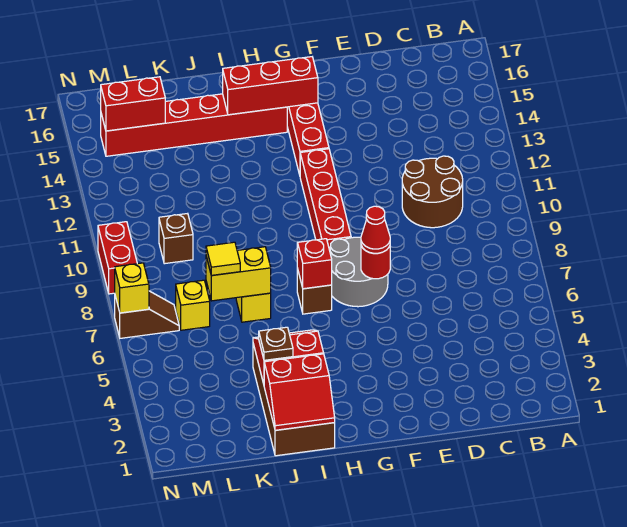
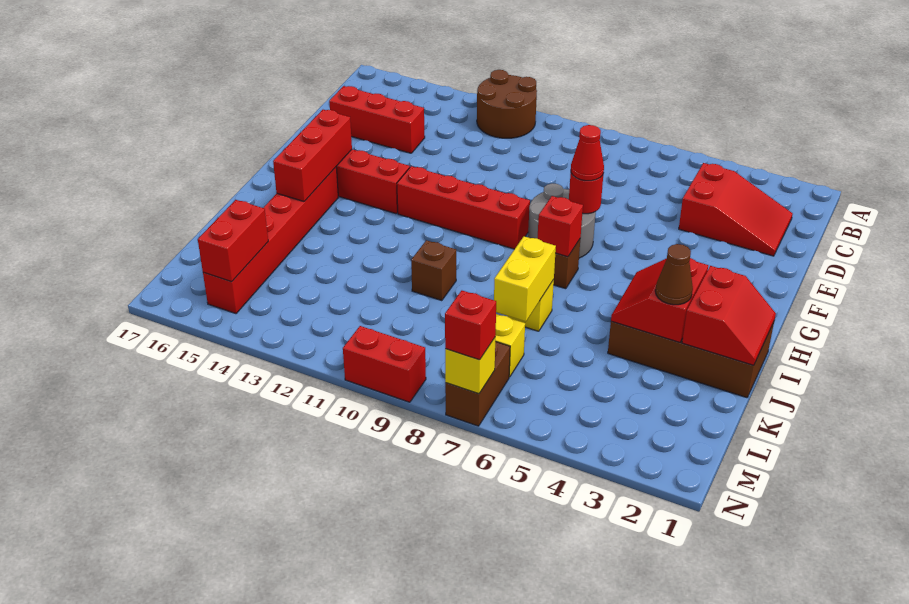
none -> red slope C2:D4 level 1 top 4
brown round brick C10:D11 level 1 -> brown round brick A11:B12 level 1
none -> red brick D14:D16 level 1
brown plate J3 level 3 -> brown cone J3 level 3
yellow tile K7 level 3 -> none
brown brick L10 level 1 -> brown brick J10 level 1
brown slope M7:N7 level 1 top N -> brown brick M7:N7 level 1
none -> red brick N7 level 3

